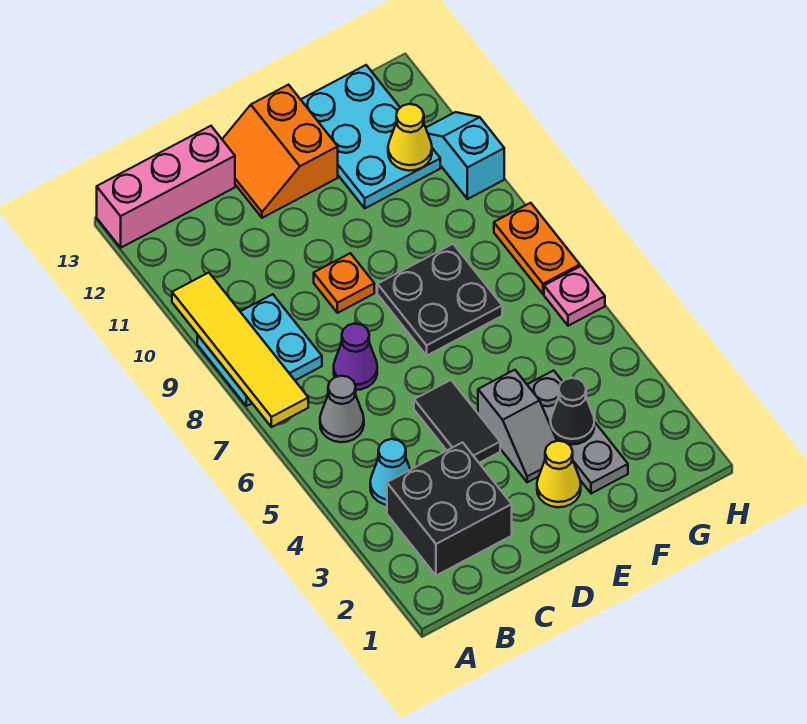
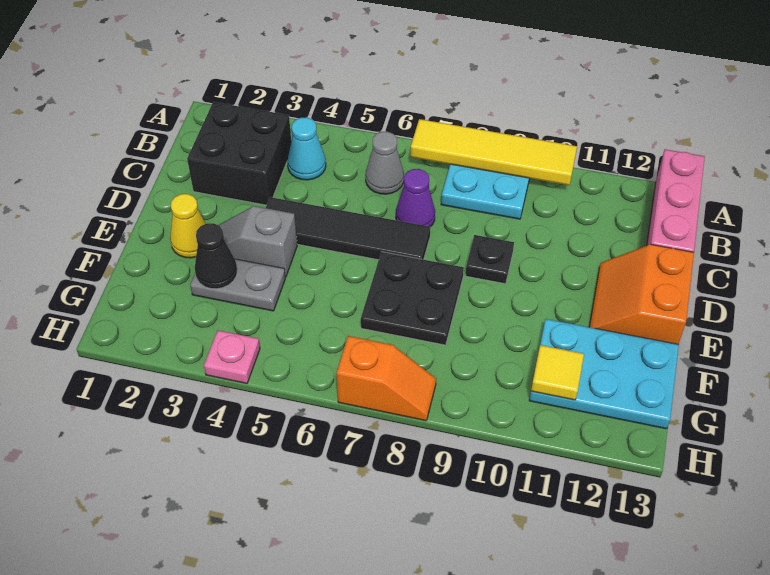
black tile D4:D5 level 1 -> black tile D4:D7 level 1
orange plate D9 level 1 -> black plate D9 level 1
orange slope D12:E13 level 1 top E -> orange slope D12:E13 level 1 top 13
grey plate F2:F4 level 1 -> grey plate F3:F4 level 1
yellow cone G11 level 2 -> yellow tile G11 level 2
pink plate H6 level 1 -> pink plate H4 level 1
orange plate H7:H8 level 1 -> orange slope H7:H8 level 1 top 7
cyan slope H10:H11 level 1 top 10 -> none

